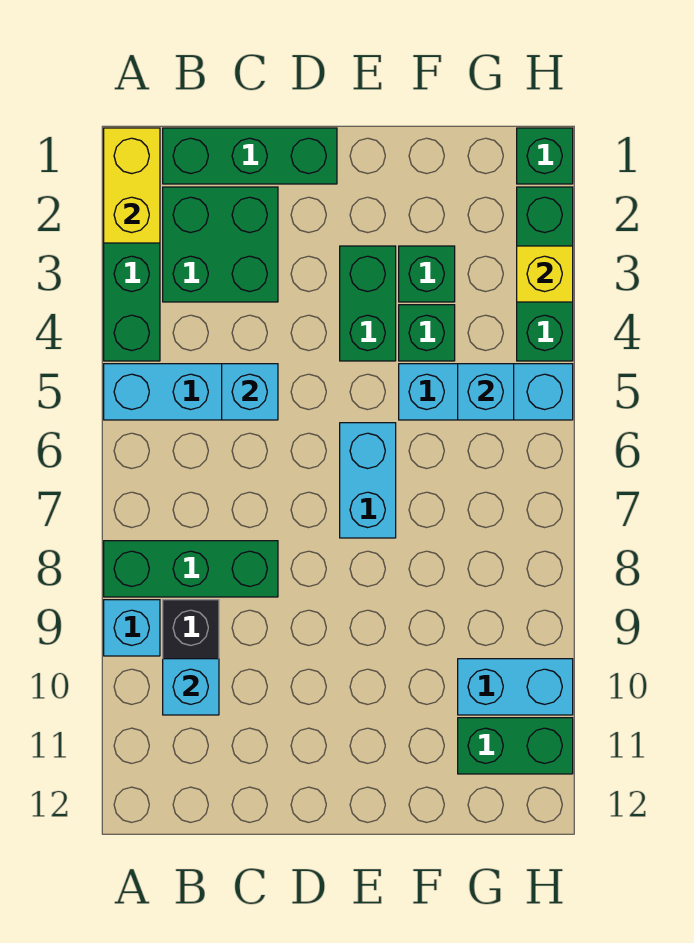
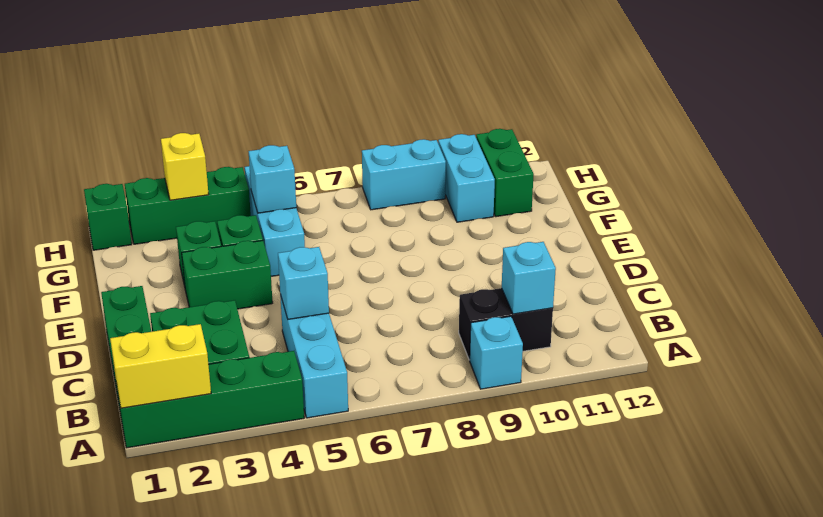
green brick A8:C8 level 1 -> none
cyan brick E6:E7 level 1 -> cyan brick H8:H9 level 1

